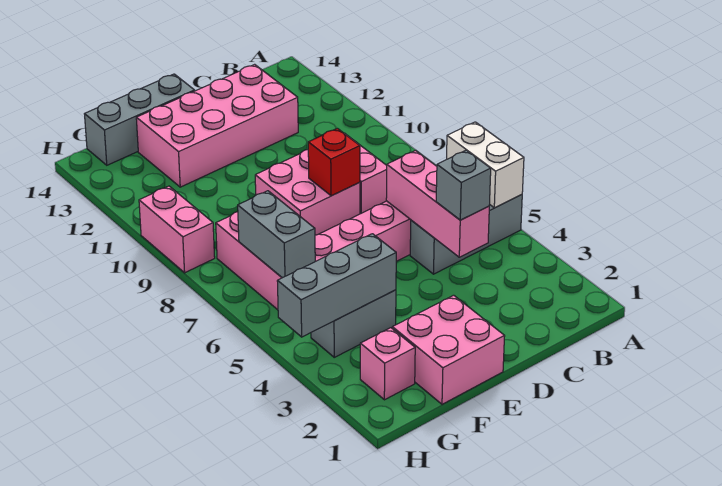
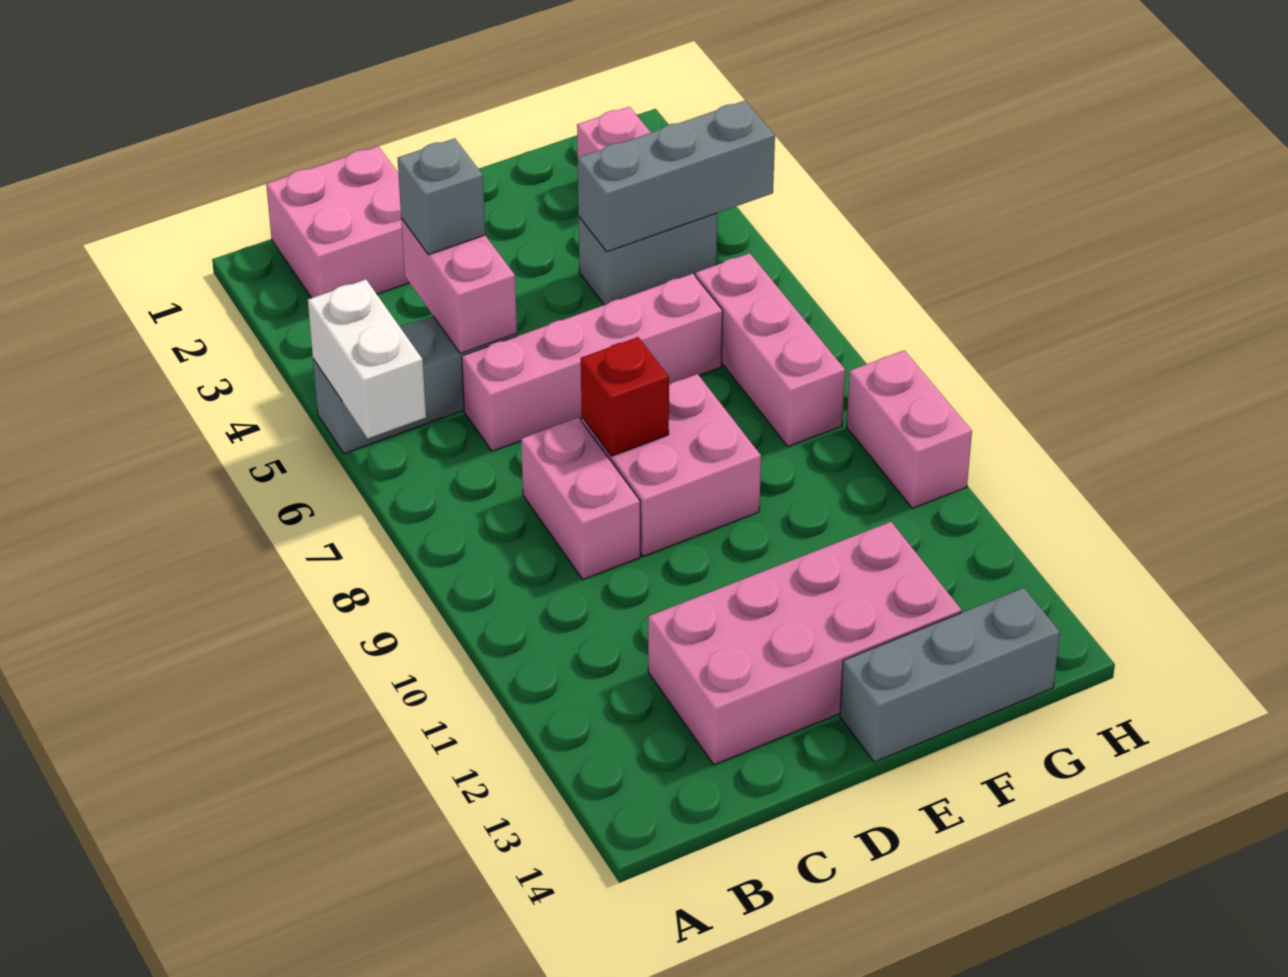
pink brick C4:C6 level 2 -> pink brick C4:C5 level 2
pink brick E1:F2 level 1 -> pink brick B1:C2 level 1
grey brick G6:G7 level 2 -> none

